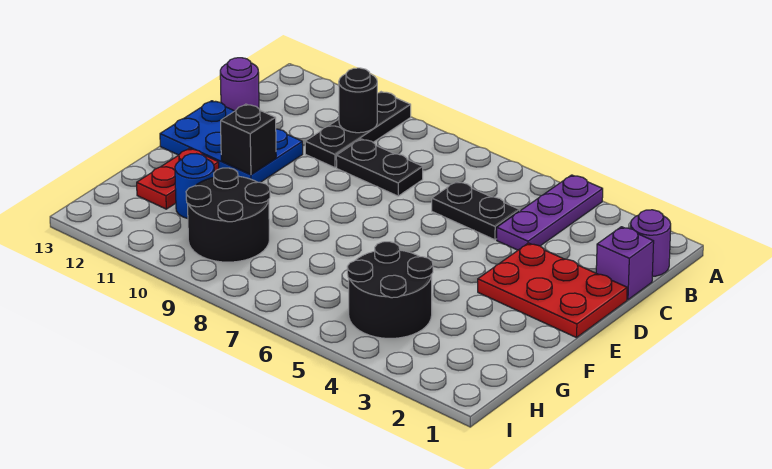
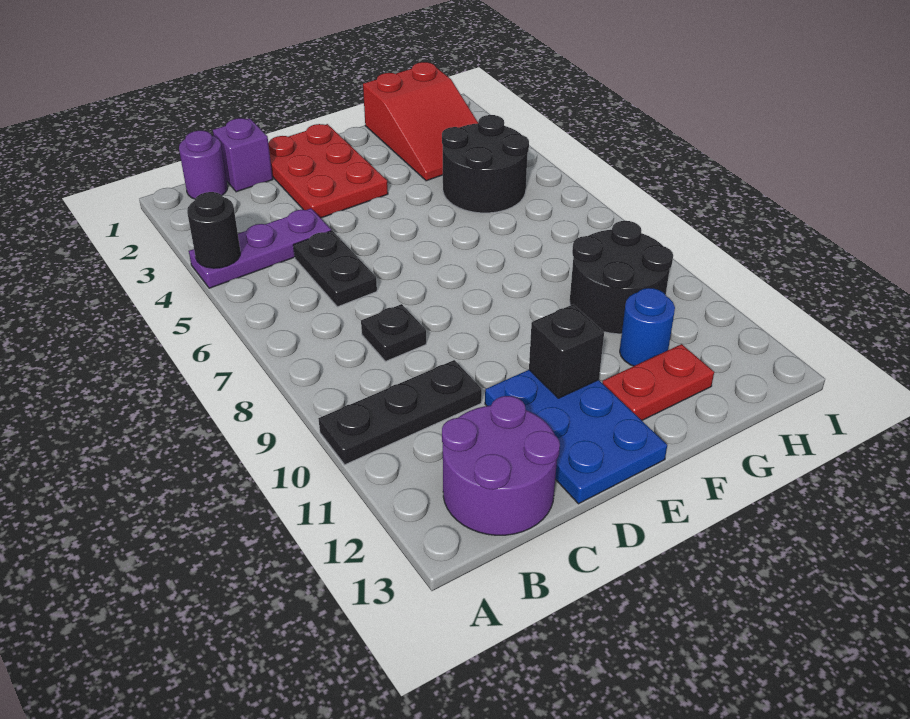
black round brick B10 level 2 -> black round brick A4 level 2
black plate C8:C9 level 1 -> black plate C8 level 1
purple round brick C13 level 1 -> purple round brick B12:C13 level 1
none -> red slope G1:H3 level 1 top 1

